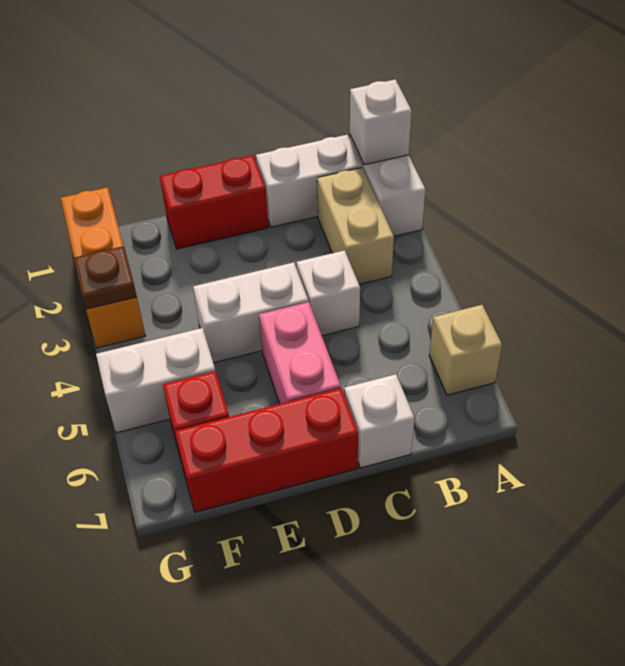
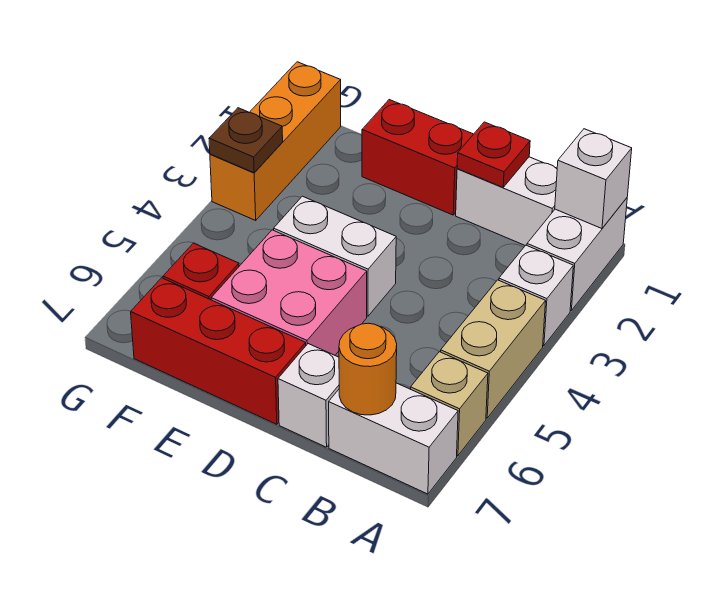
tan brick B2:B3 level 1 -> tan brick A4:A5 level 1
none -> orange round brick B7 level 2
none -> red plate C1 level 2
white brick C4 level 1 -> white brick A3 level 1
pink brick D5:D6 level 1 -> pink brick D5:E6 level 1
white brick F5:G5 level 1 -> white brick A7:B7 level 1

